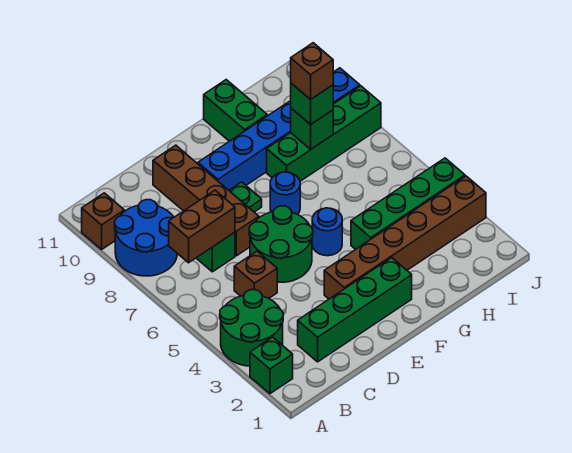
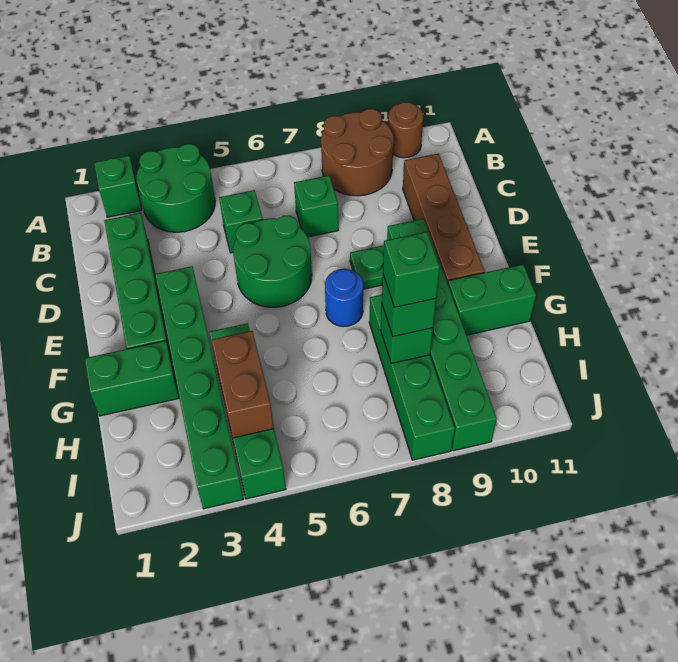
blue round brick A8:B9 level 1 -> brown round brick A8:B9 level 1
brown brick A10 level 1 -> brown round brick A10 level 1
brown brick B7:C7 level 2 -> brown brick H4:I4 level 2
brown brick C5 level 1 -> green brick C5 level 1
brown brick D7:D10 level 1 -> brown brick C10:F10 level 1
brown brick E3:J3 level 1 -> green brick E3:J3 level 1
blue brick E9:J9 level 1 -> green brick E9:J9 level 1
blue round brick F5 level 1 -> none
none -> green brick G1:G2 level 1
brown brick H8 level 4 -> green brick H8 level 4

